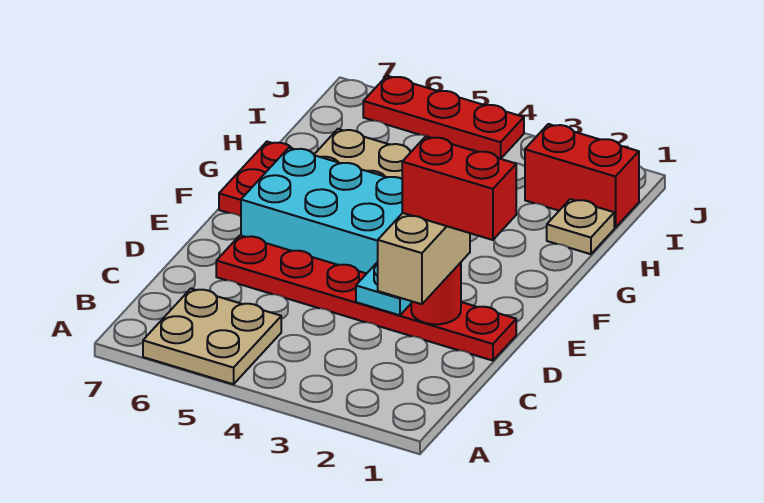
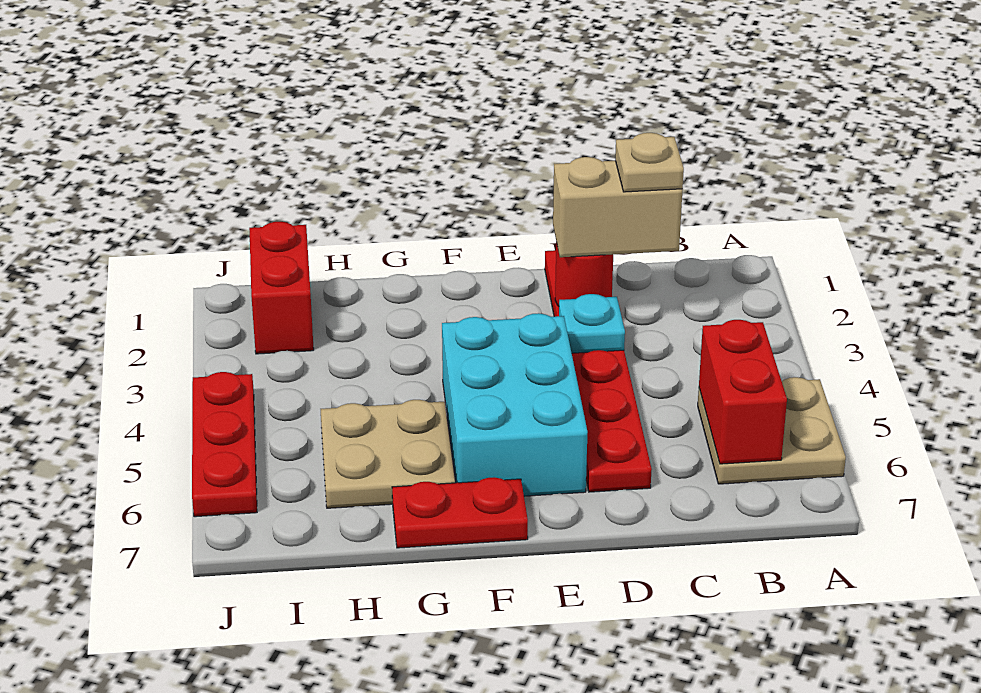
red brick D1:D2 level 4 -> red brick B5:B6 level 2
tan plate H1 level 1 -> tan plate C2 level 4

